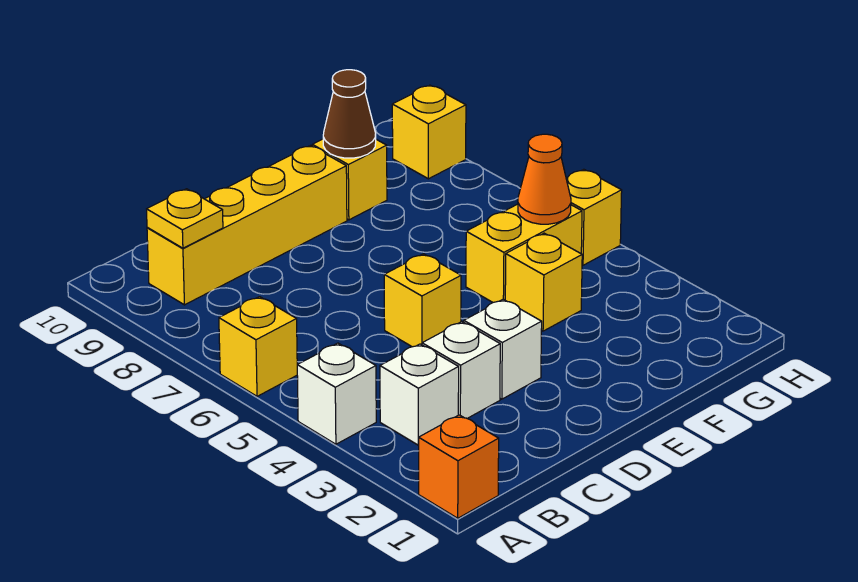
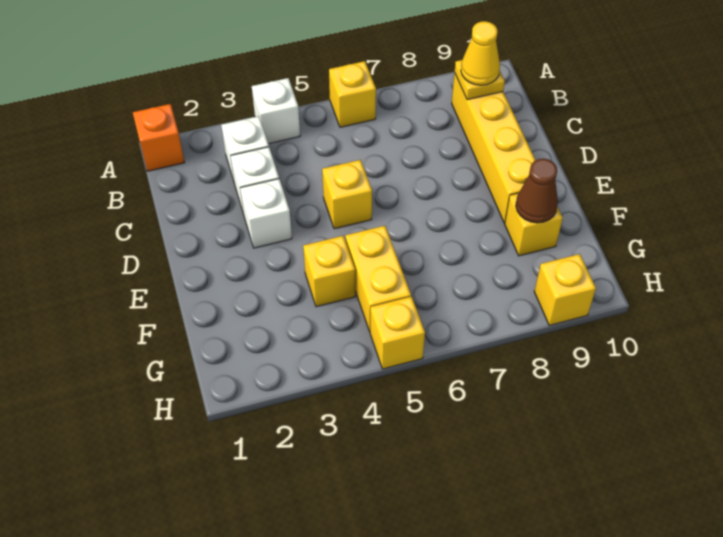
none -> yellow cone B9 level 3
orange cone G5 level 2 -> none

